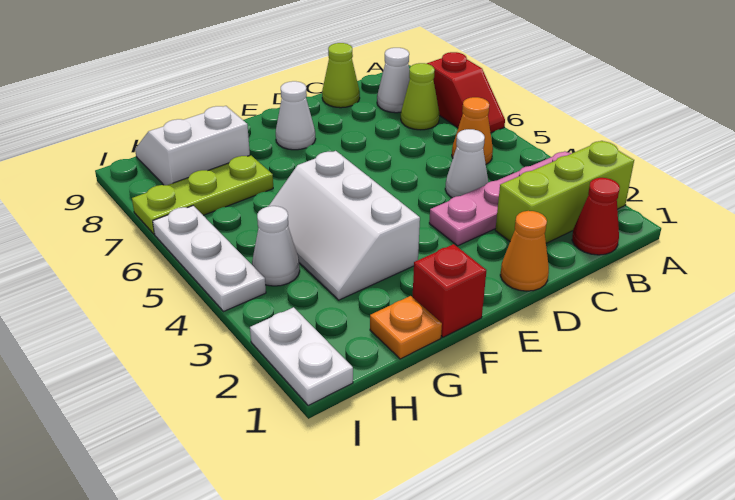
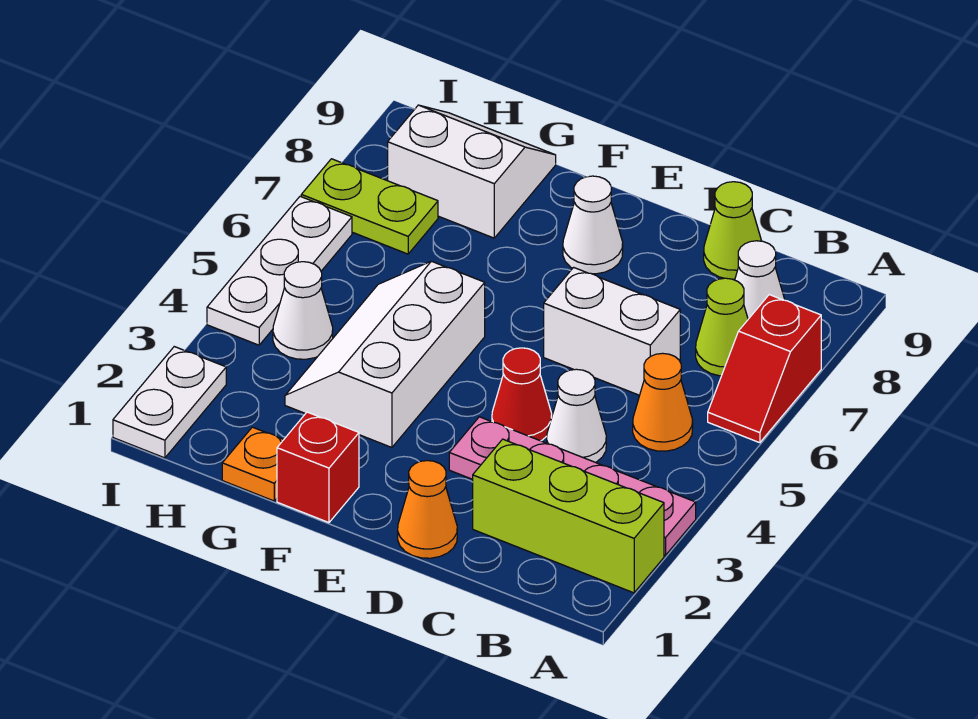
red cone B1 level 1 -> red cone D4 level 1
none -> white brick C6:D6 level 1
lime plate G7:I7 level 1 -> lime plate H7:I7 level 1

